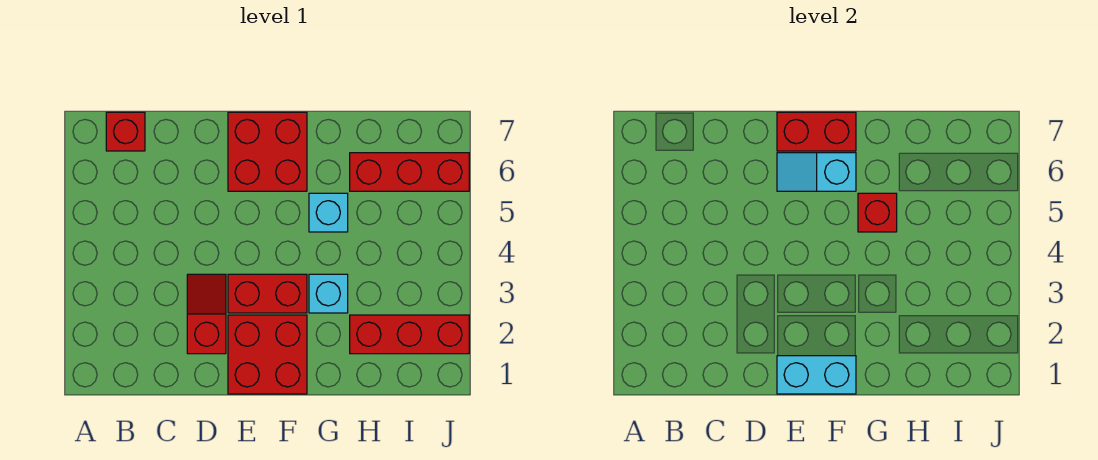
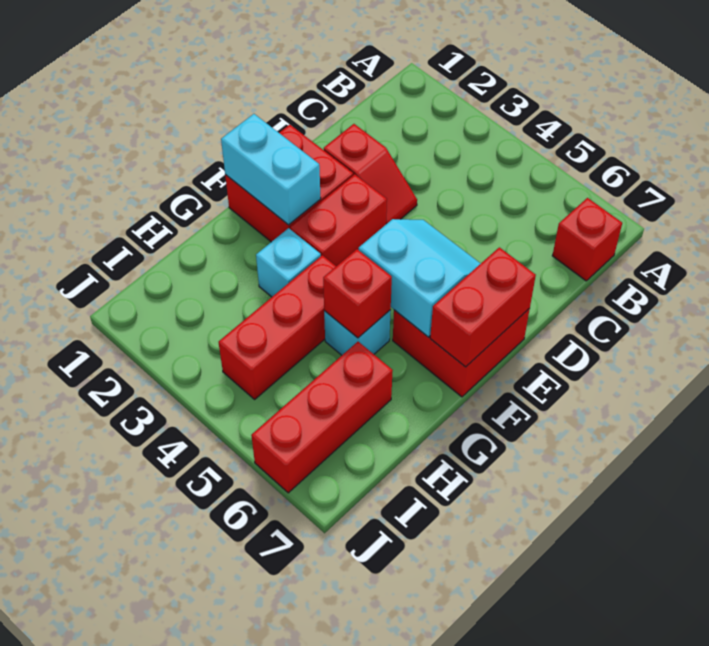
cyan brick E1:F1 level 2 -> cyan brick F1:F2 level 2
cyan slope E6:F6 level 2 top F -> cyan slope E5:F6 level 2 top F
red brick H2:J2 level 1 -> red brick G4:I4 level 1

